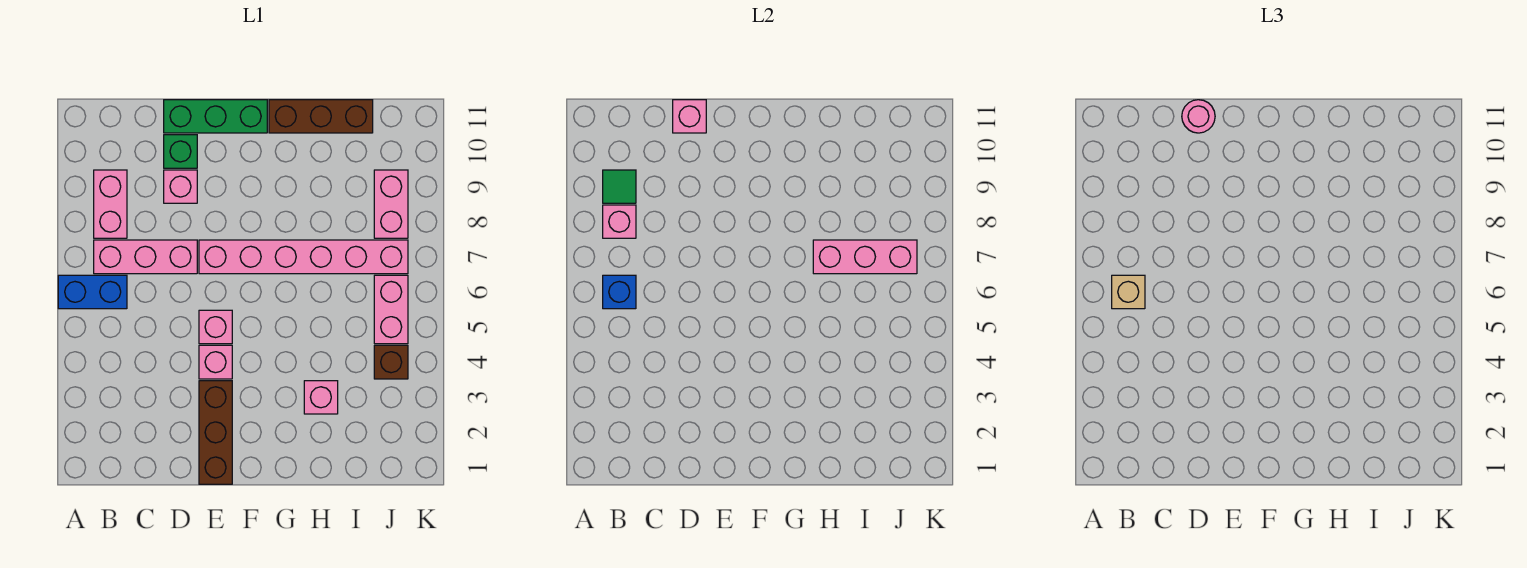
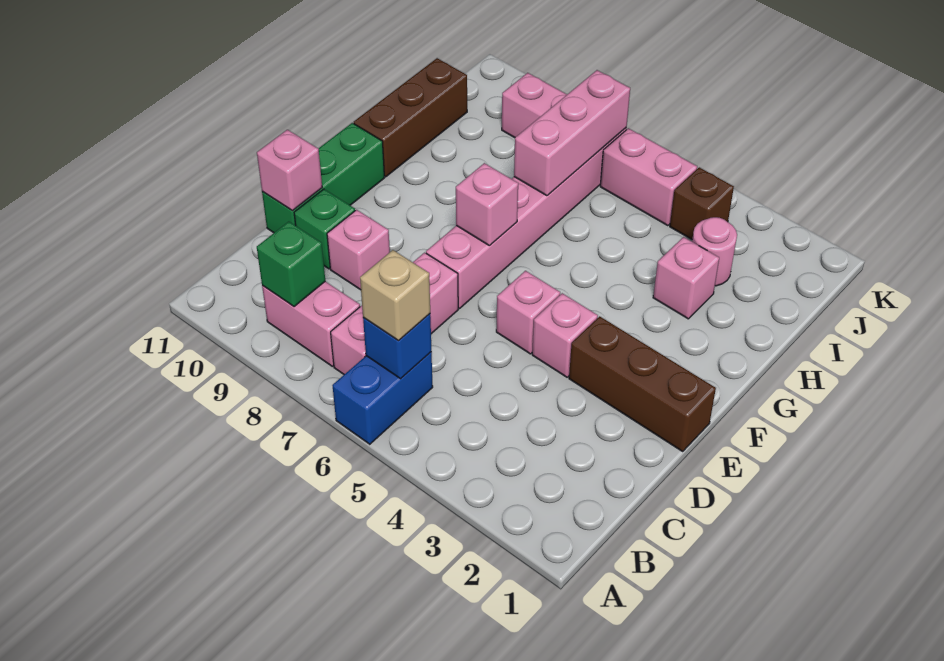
pink brick B8 level 2 -> pink brick F7 level 2
green tile B9 level 2 -> green brick B9 level 2
pink round brick D11 level 3 -> pink round brick I3 level 1

